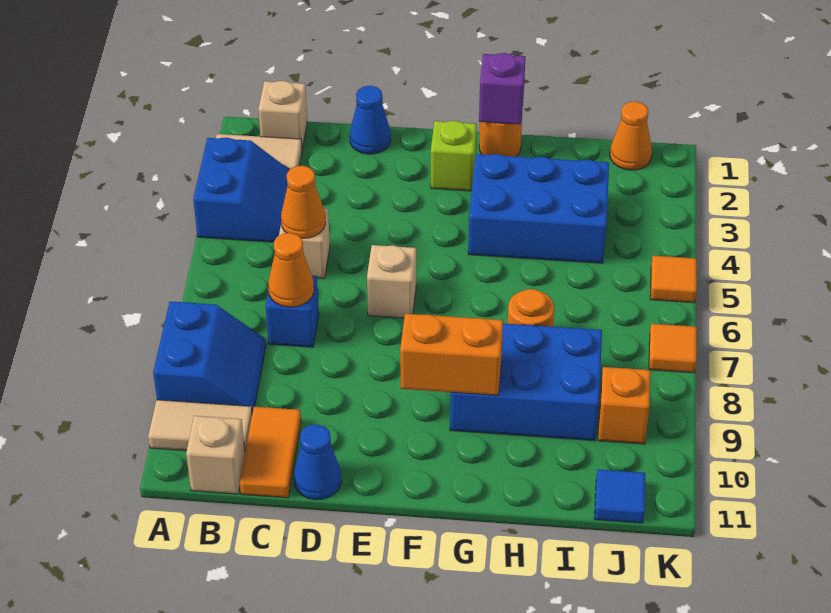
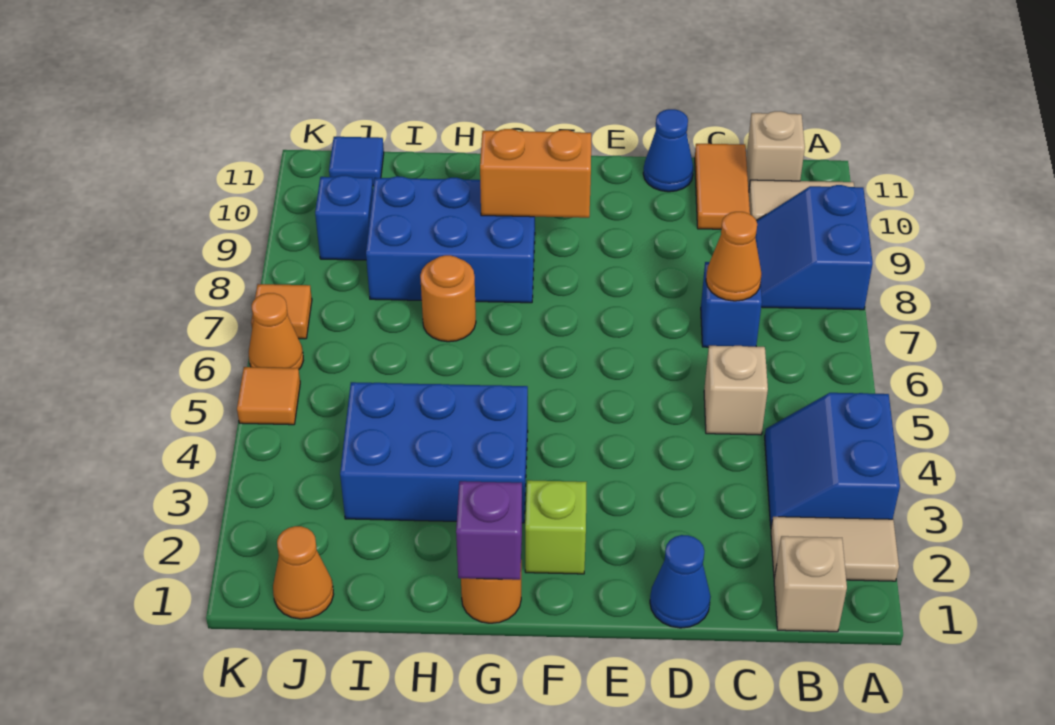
orange cone C5 level 2 -> orange cone K6 level 1
tan brick E6 level 1 -> none
orange brick J9 level 1 -> blue brick J9 level 1

